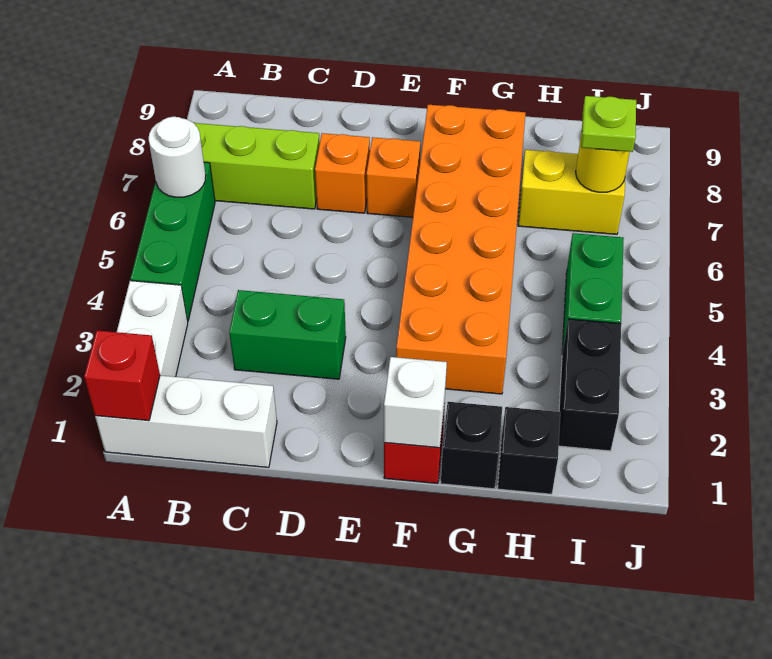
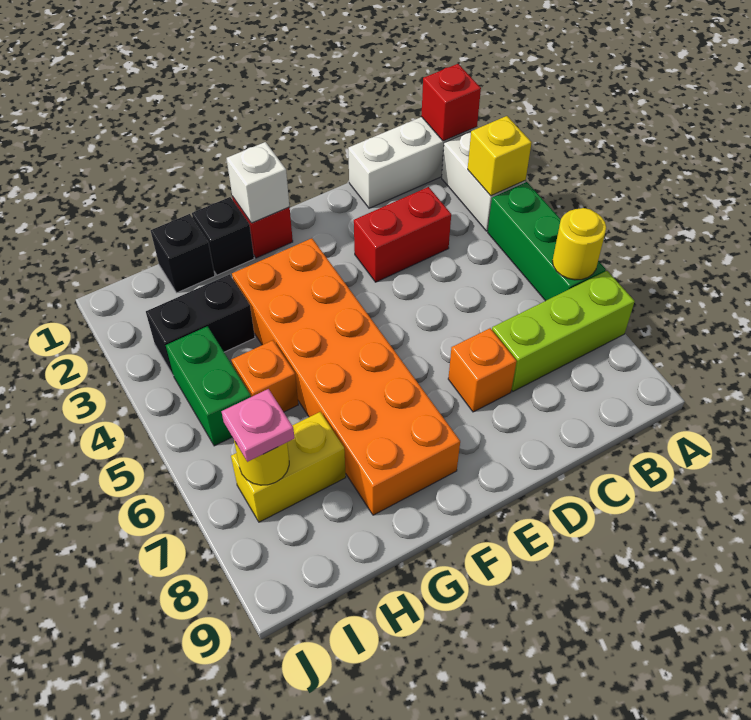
none -> yellow brick A3 level 2
white round brick A6 level 2 -> yellow round brick A6 level 2
green brick C3:D3 level 1 -> red brick C3:D3 level 1
orange brick E7 level 1 -> orange brick H5 level 1
black brick I2:I3 level 1 -> black brick H3:I3 level 1
lime plate I7 level 3 -> pink plate I7 level 3

